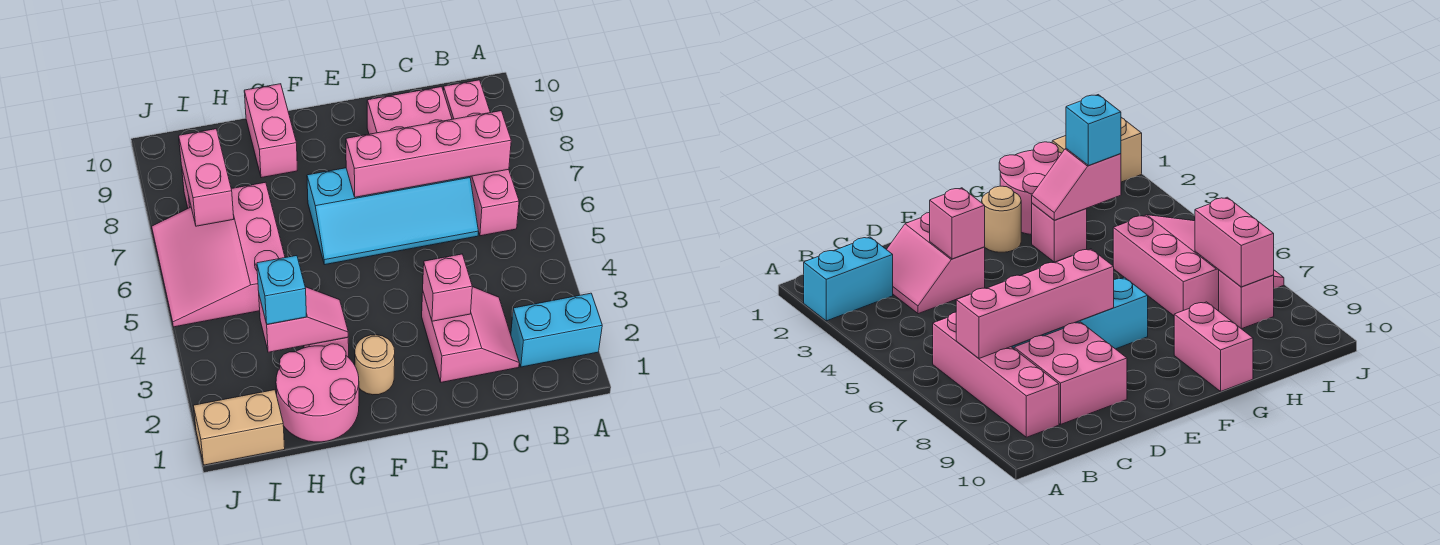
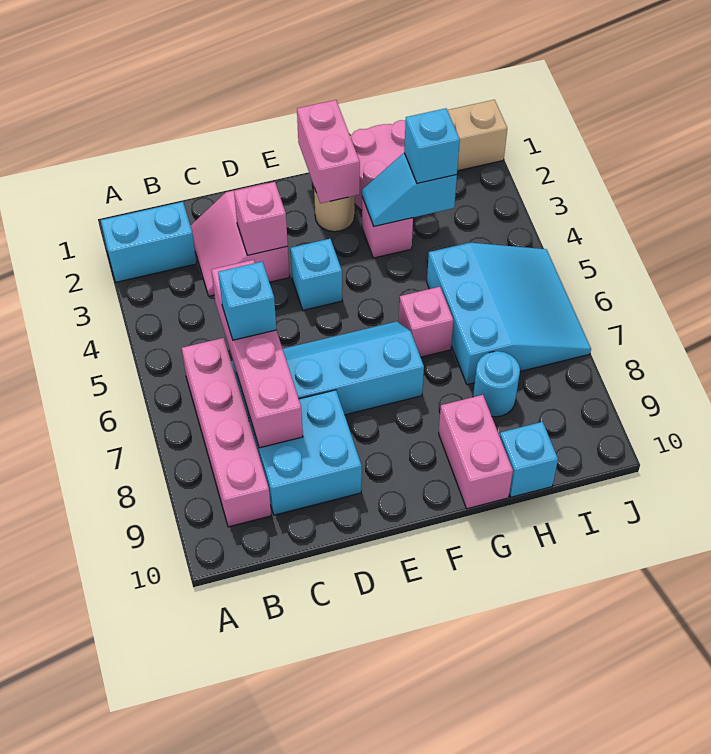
pink brick B7:E7 level 2 -> pink brick C5:C8 level 2
none -> cyan brick C6 level 3
pink brick C8:D9 level 1 -> cyan brick C8:D9 level 1
none -> cyan brick E4 level 1
pink slope G3:H3 level 2 top H -> cyan slope G3:H3 level 2 top H
pink slope H5:J7 level 1 top H -> cyan slope H5:J7 level 1 top H
none -> cyan round brick H8 level 1
none -> cyan brick H10 level 1
pink brick I7:I8 level 2 -> pink brick F1:F2 level 2
pink brick I8 level 1 -> pink brick G6 level 1

